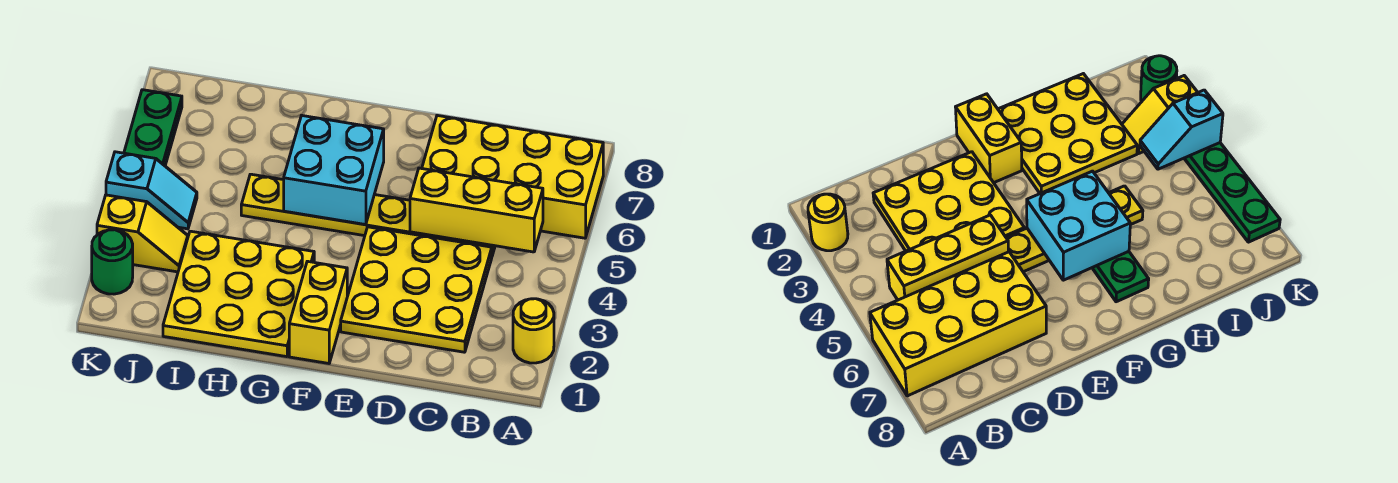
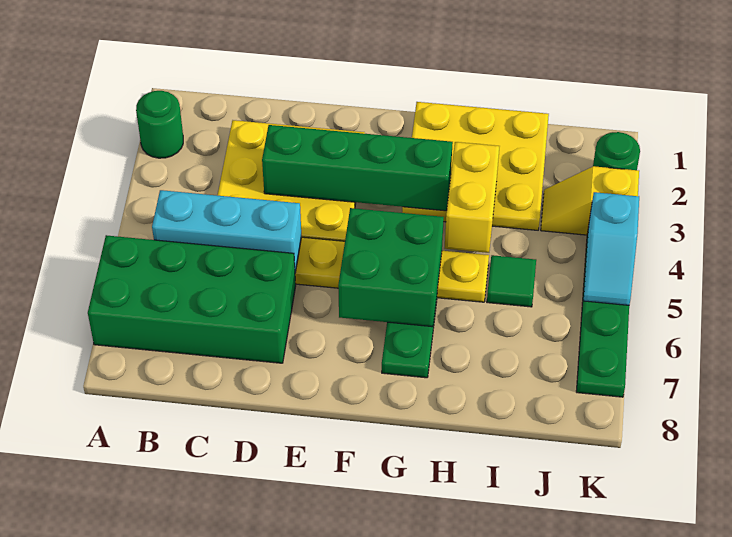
yellow round brick A2 level 1 -> green round brick A2 level 1
yellow brick A6:D7 level 1 -> green brick A6:D7 level 1
yellow brick B5:D5 level 2 -> cyan brick B5:D5 level 2
none -> green brick D3:G3 level 2
yellow brick F1:F2 level 1 -> yellow brick H3:H4 level 2
cyan brick F5:G6 level 2 -> green brick F5:G6 level 2
none -> green tile I5 level 1
cyan slope J4:K4 level 2 top K -> cyan slope K4:K5 level 2 top 4

